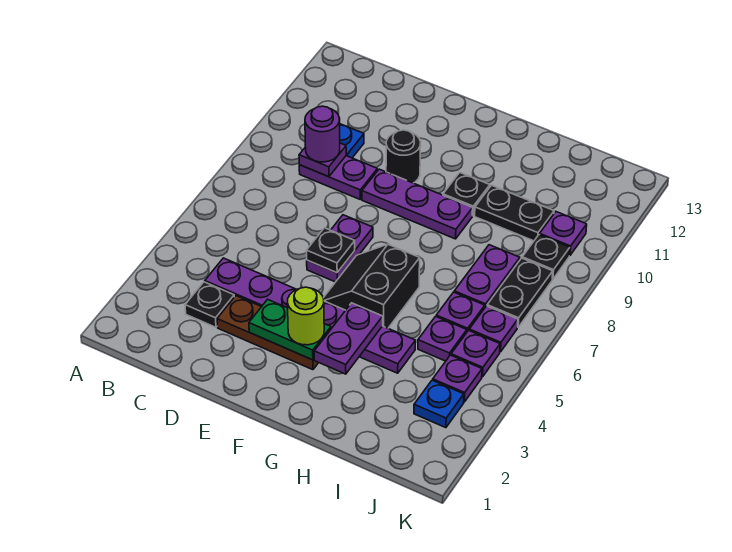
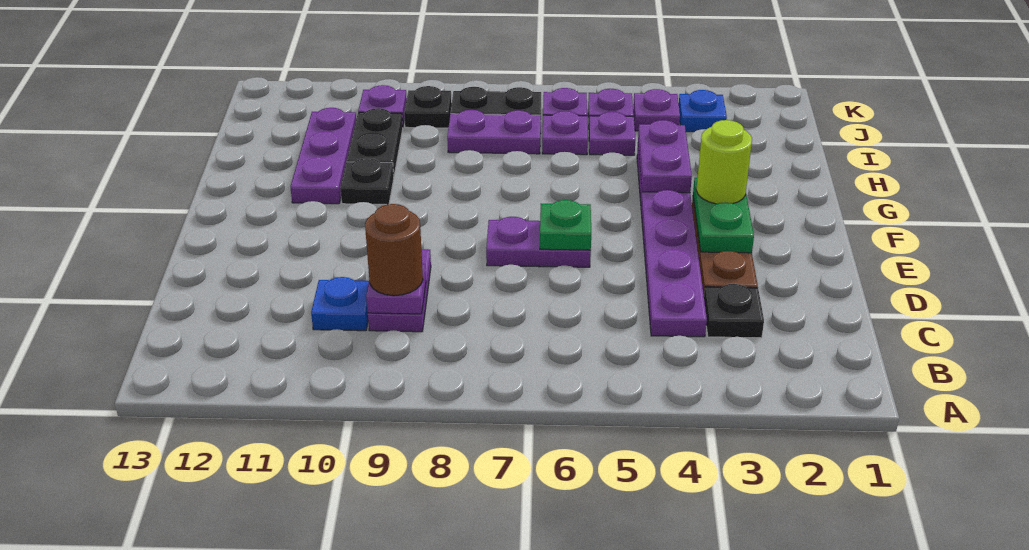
purple round brick C9 level 3 -> brown round brick C9 level 3
black plate E6 level 2 -> green plate E6 level 2
purple plate E9:G9 level 1 -> purple plate G11:I11 level 1
black round brick E10 level 1 -> none
black slope F5:G6 level 1 top G -> none
purple plate G3:G4 level 2 -> purple plate G4:H4 level 2

